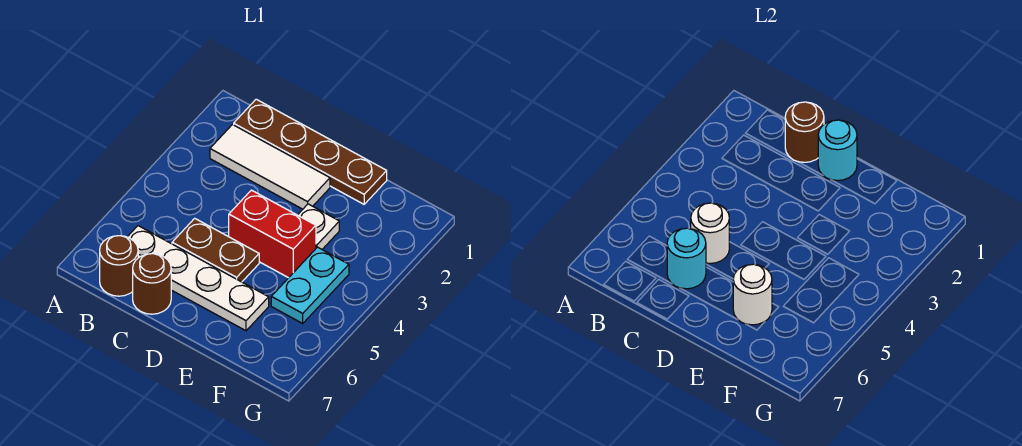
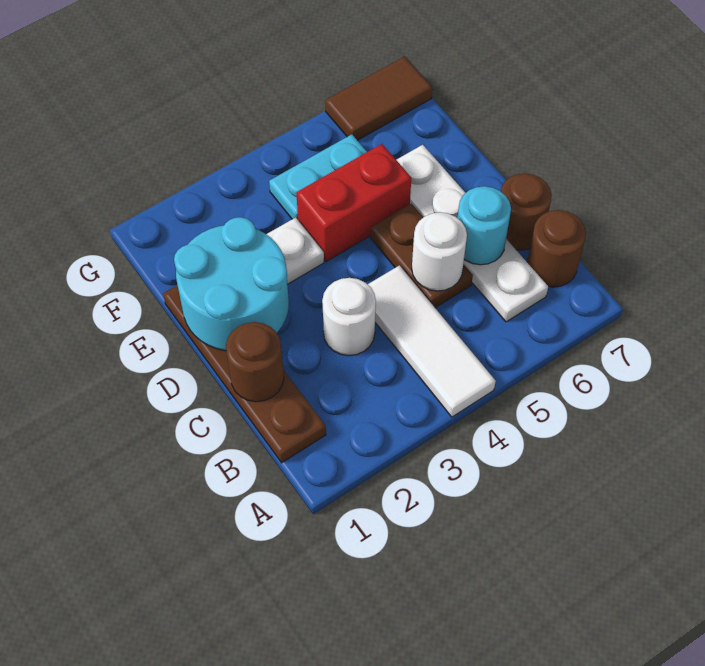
white tile B2:D2 level 1 -> white tile A4:C4 level 1
cyan round brick D1 level 2 -> cyan round brick D1:E2 level 2
red brick D4:E4 level 1 -> red brick E4:E5 level 1
white round brick E6 level 2 -> white round brick C3 level 1
none -> brown tile G6:G7 level 1

